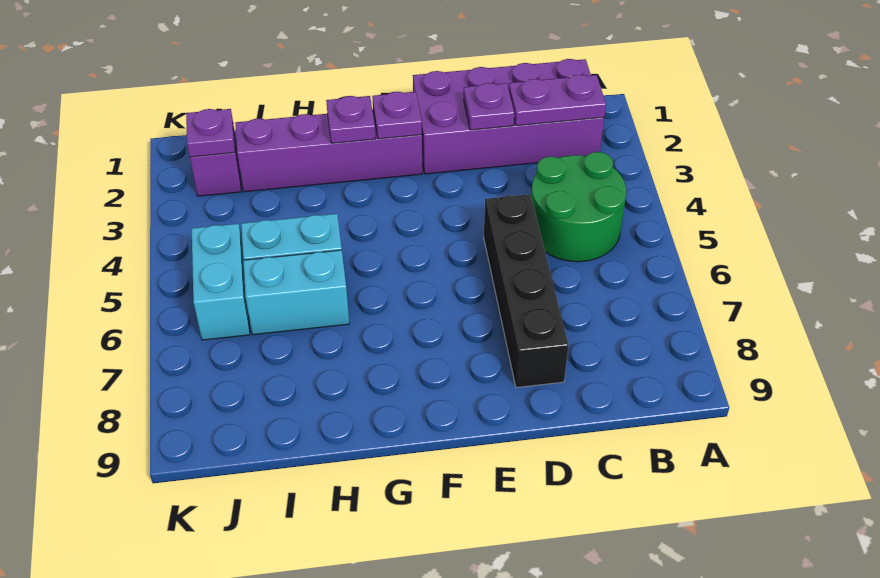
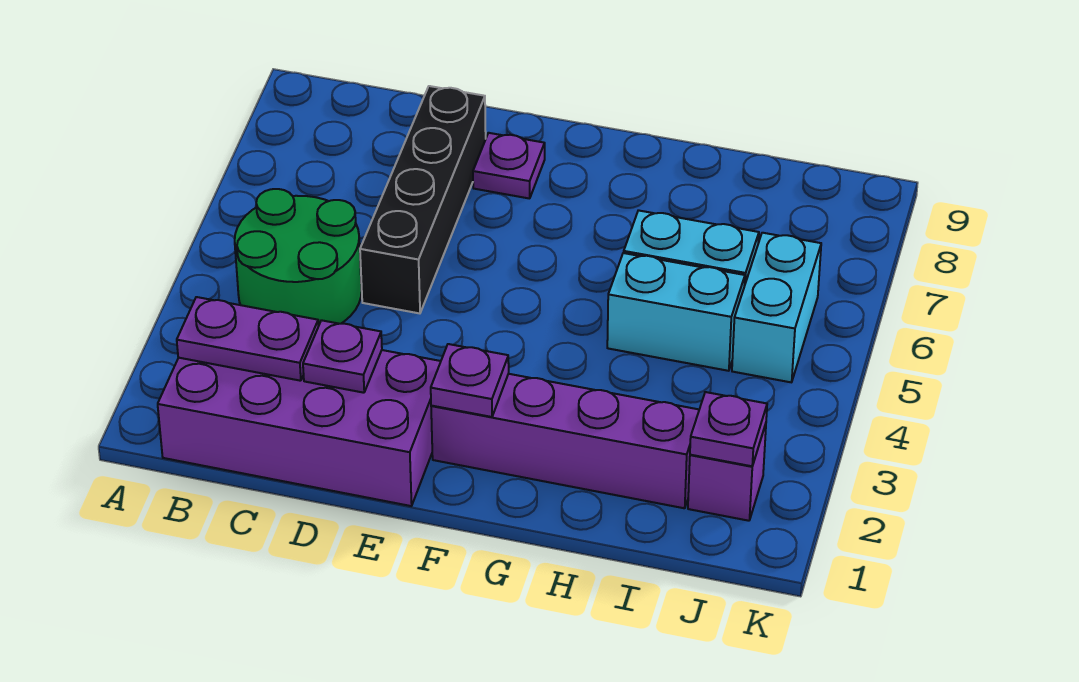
purple plate G2 level 2 -> purple plate E8 level 1

